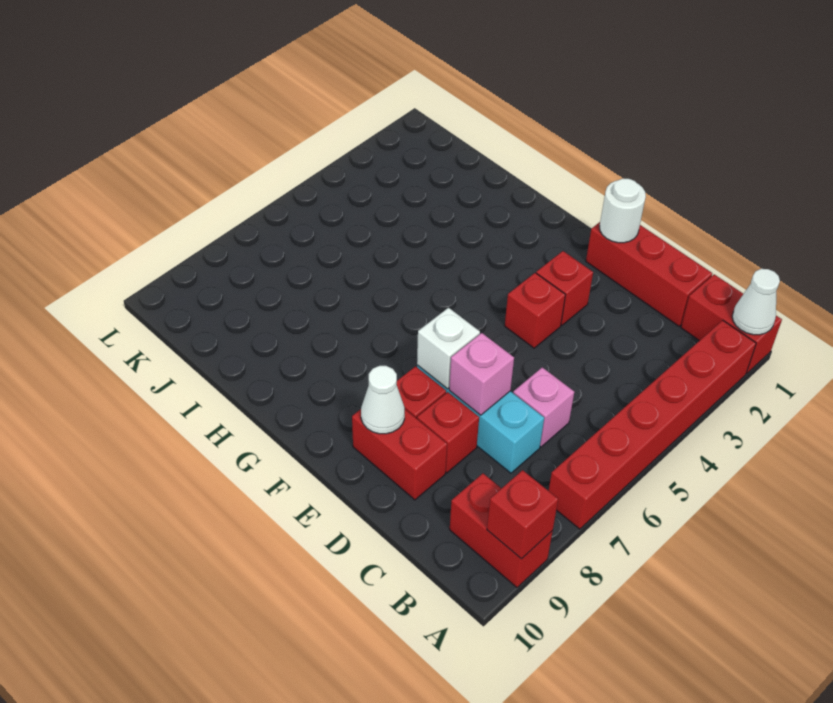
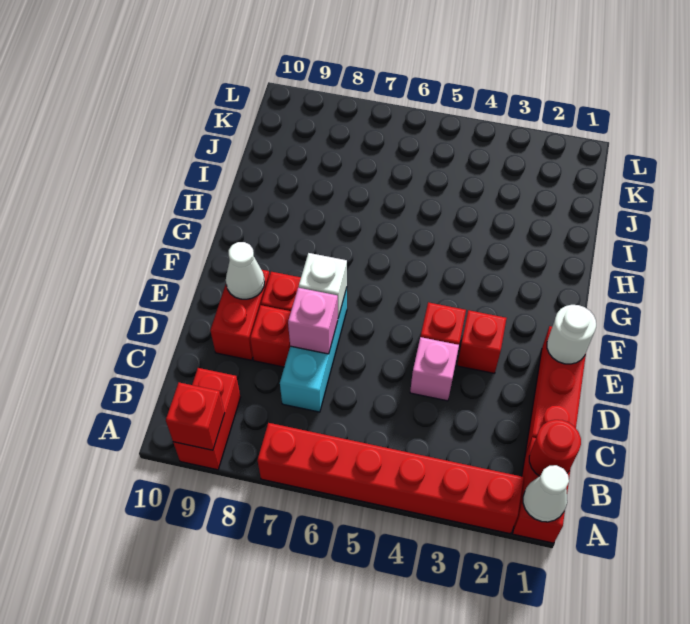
none -> red round brick B1 level 2
pink brick C6 level 1 -> pink brick D4 level 1

